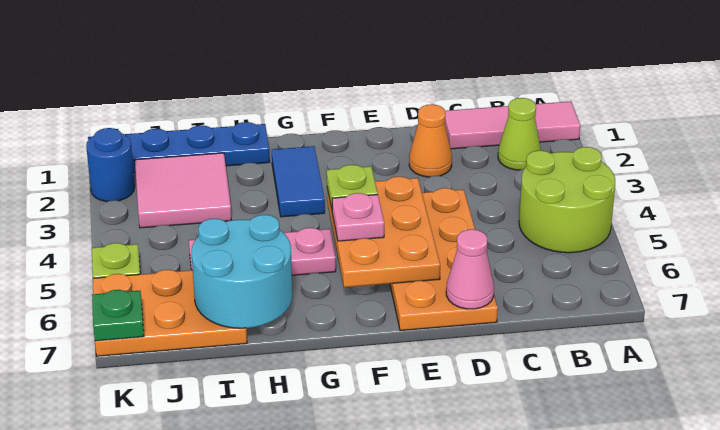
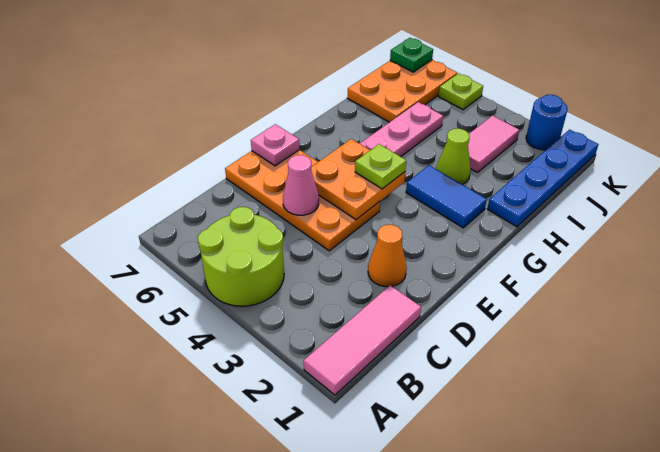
lime cone B2 level 1 -> lime cone H3 level 1
pink cone D7 level 2 -> pink cone D5 level 2
orange plate E4:F6 level 2 -> orange plate E4:F5 level 2
pink plate F5 level 3 -> pink plate E7 level 2
cyan round brick H6:I7 level 2 -> none
pink tile I2:J3 level 1 -> pink tile I3:J3 level 1

